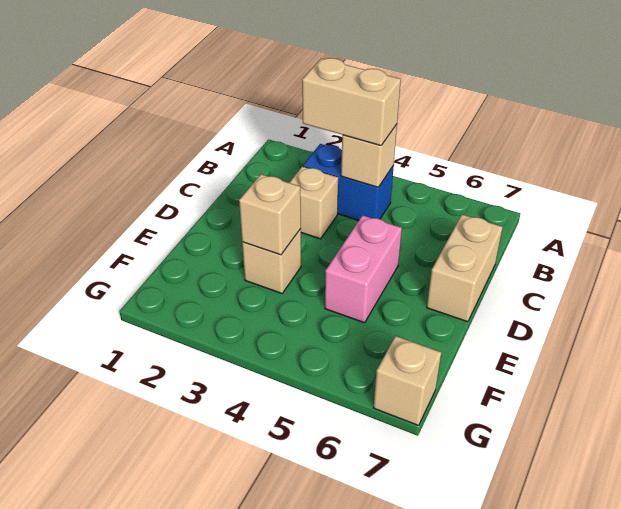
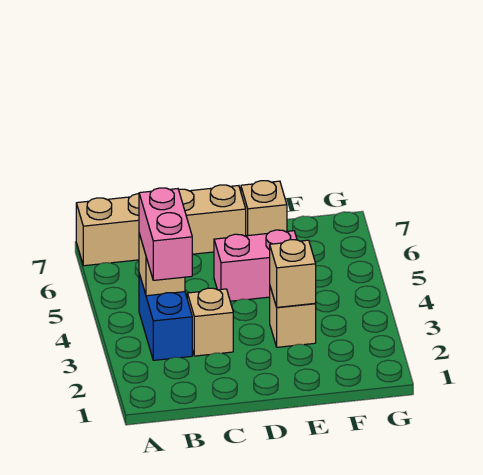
tan brick B3:B4 level 3 -> pink brick B3:B4 level 3
tan brick C7:D7 level 1 -> tan brick A7:D7 level 1
tan brick G7 level 1 -> tan brick E7 level 1

